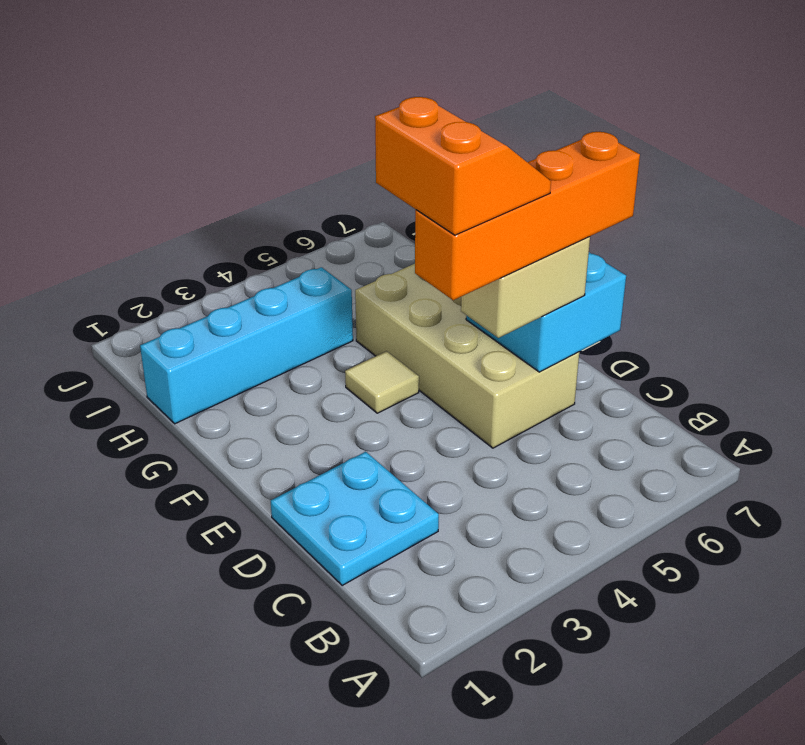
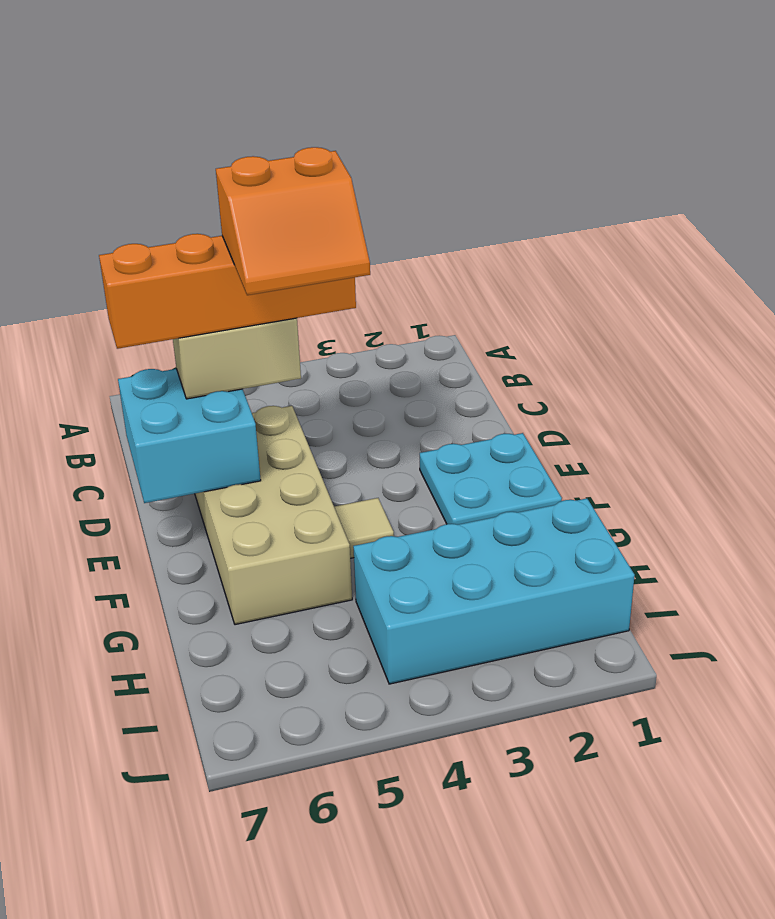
cyan plate C1:D2 level 1 -> cyan plate E1:F2 level 1
orange slope D4:E5 level 5 top 4 -> orange slope D4:E5 level 5 top D
cyan brick H1:H4 level 1 -> cyan brick H1:I4 level 1

